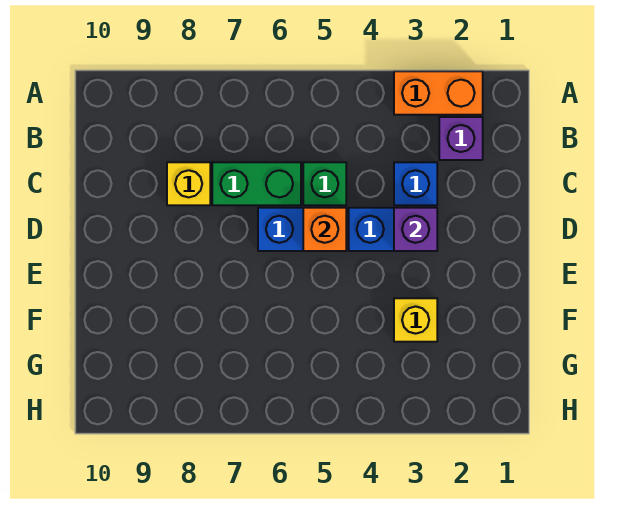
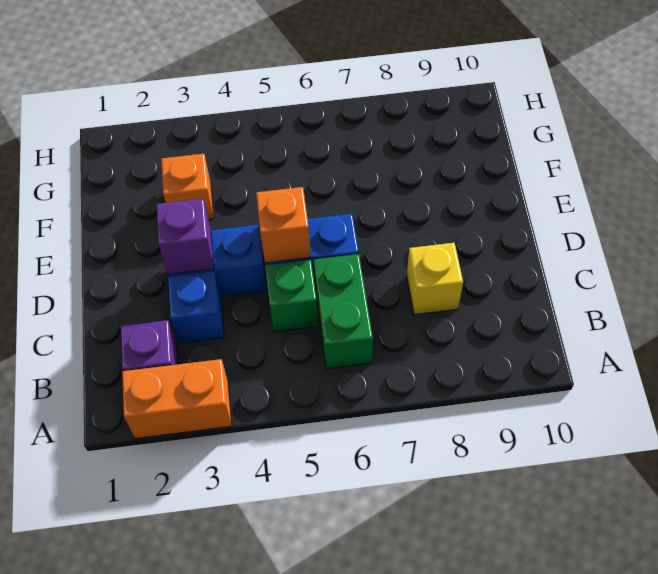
green brick C6:C7 level 1 -> green brick B6:C6 level 1
yellow brick F3 level 1 -> orange brick F3 level 1

